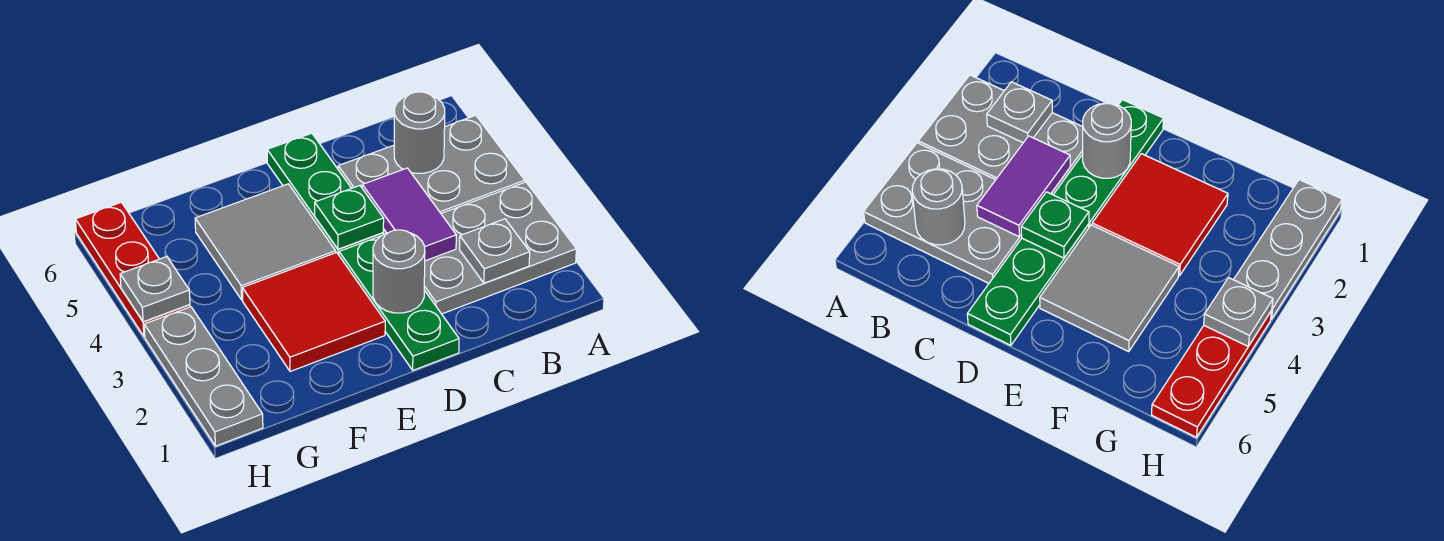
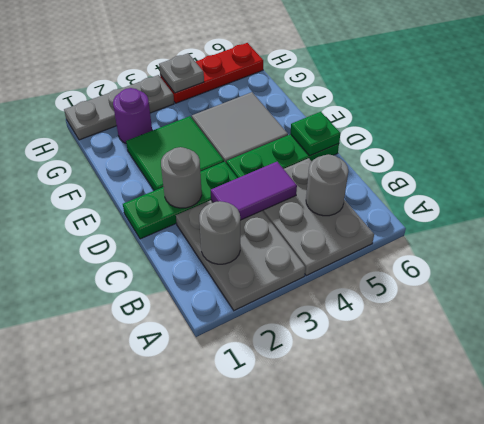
grey plate B2 level 2 -> grey round brick B2 level 2
green plate D4 level 2 -> green plate D6 level 2
red tile E2:F3 level 1 -> green tile E2:F3 level 1
none -> purple round brick G2 level 1

